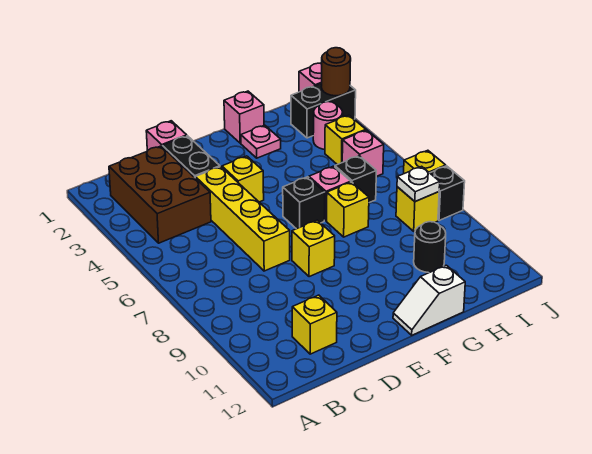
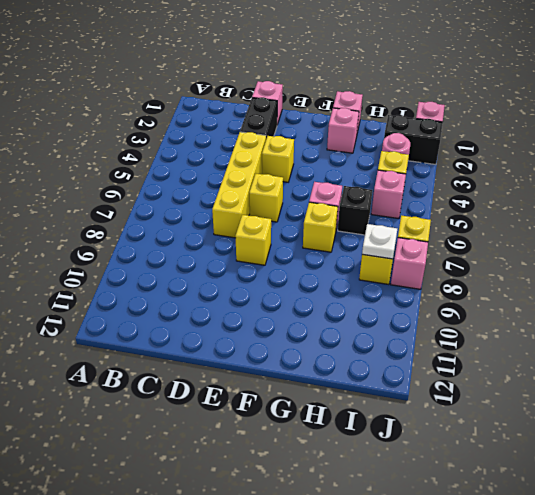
brown brick B2:C4 level 1 -> none
yellow brick C11 level 1 -> yellow brick E6 level 1
black brick F6 level 1 -> none
white slope F12:G12 level 1 top G -> none
pink plate G2 level 1 -> pink brick G2 level 1
black round brick H10 level 1 -> none
brown round brick J2 level 2 -> none
black brick J8 level 1 -> pink brick J8 level 1

